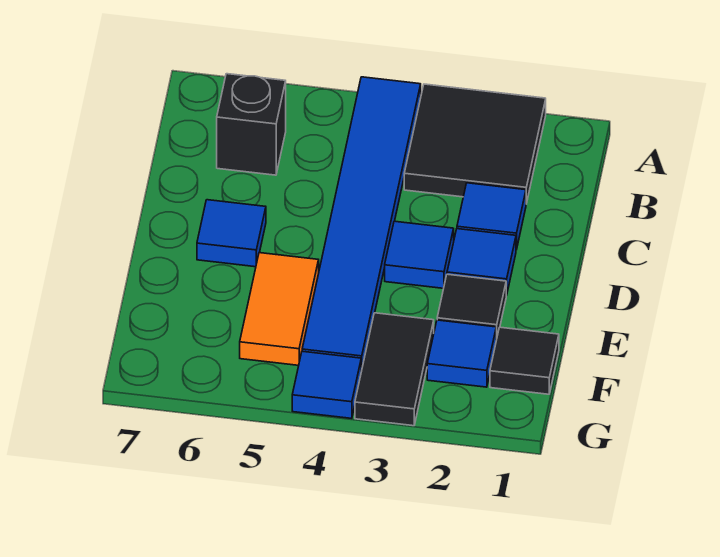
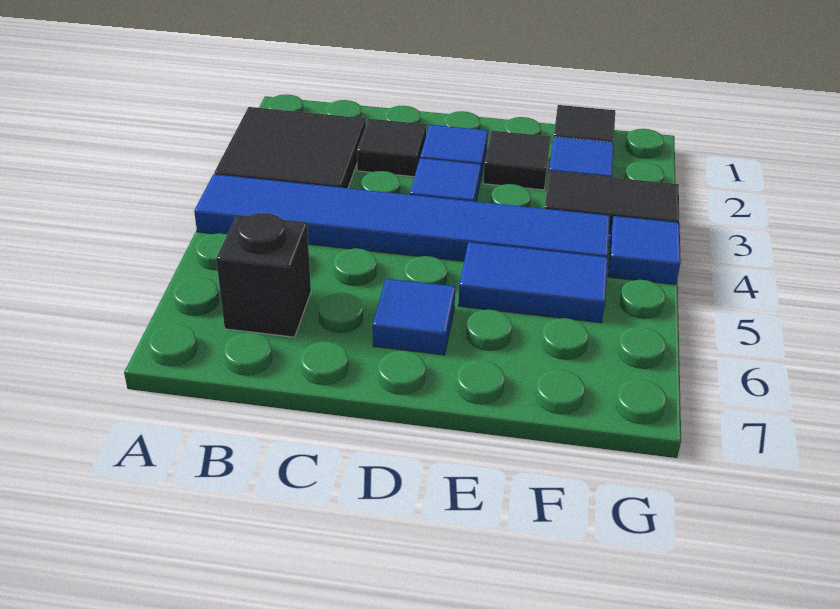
blue tile C2 level 1 -> black tile C2 level 1
orange tile E5:F5 level 1 -> blue tile E5:F5 level 1

